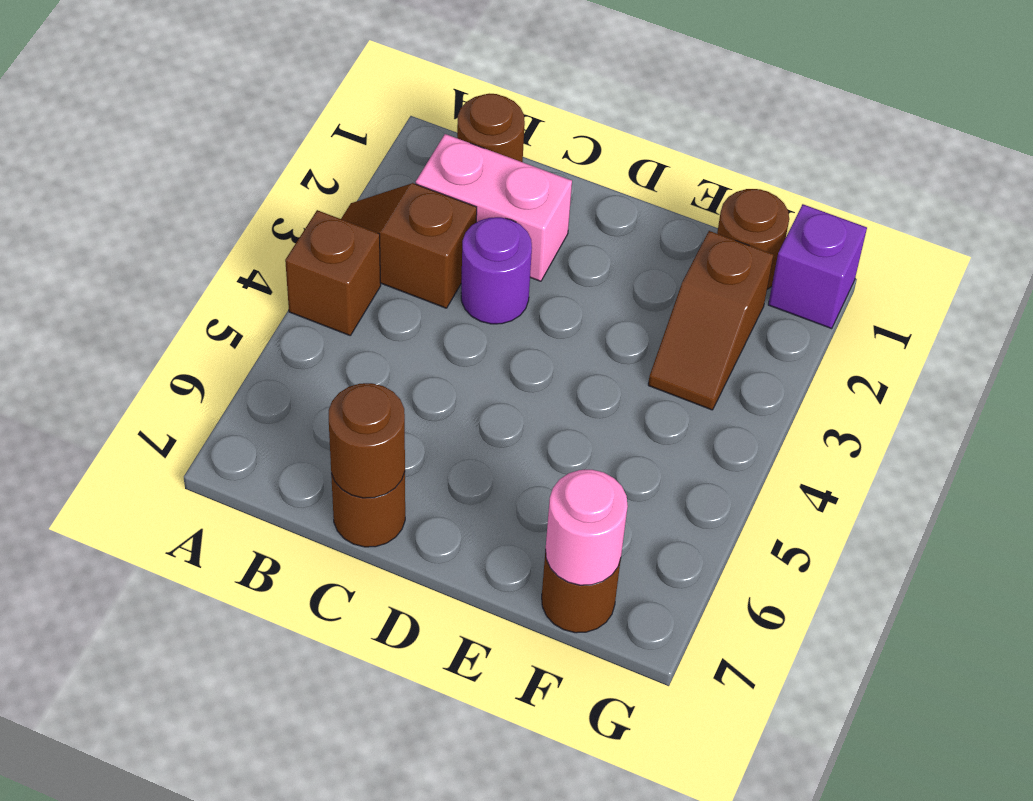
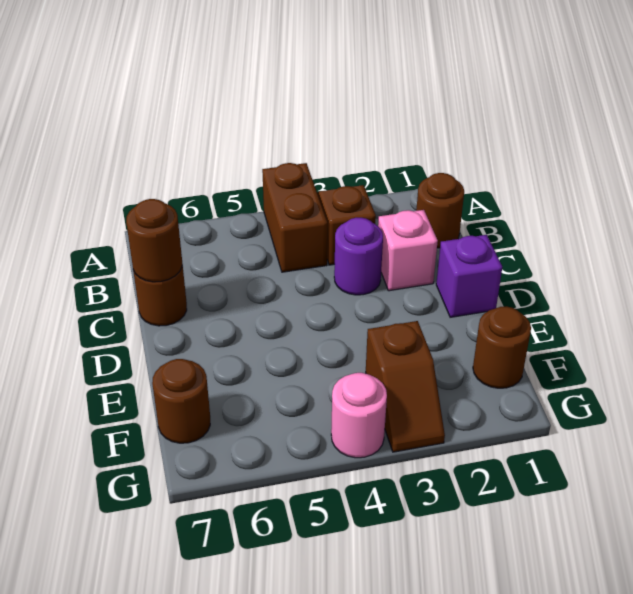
brown brick A4 level 1 -> brown brick A4:B4 level 1
pink brick B2:C2 level 1 -> pink brick C2 level 1
brown slope F2:F3 level 1 top 2 -> brown slope F3:G3 level 1 top F
pink round brick F7 level 2 -> pink round brick G4 level 1
purple brick G1 level 1 -> purple brick D1 level 1

